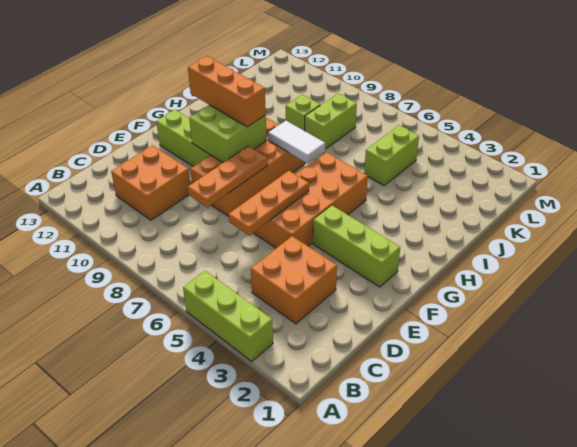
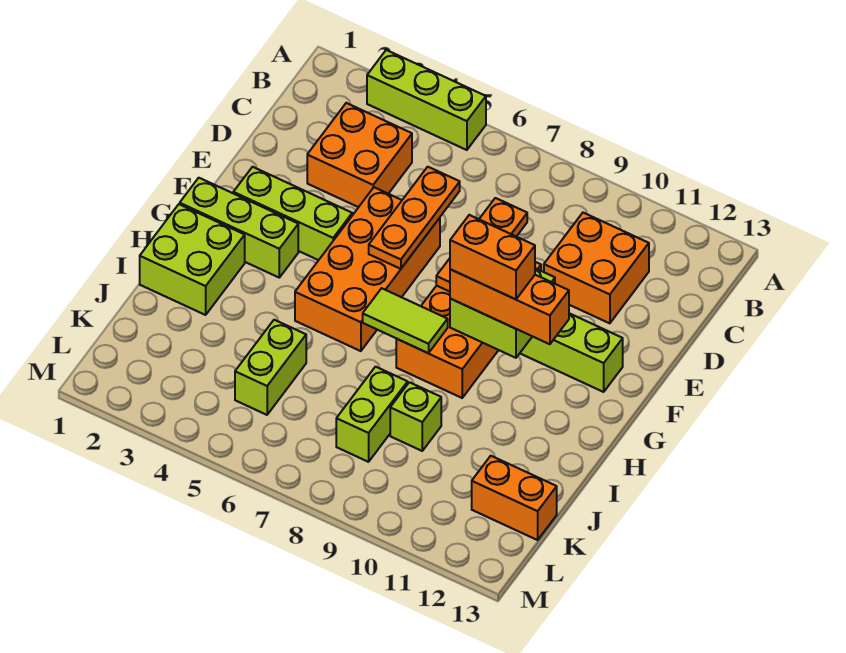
none -> lime brick G1:G3 level 1
none -> orange brick G9:G10 level 4
none -> lime brick H1:I2 level 1
white tile H7:H8 level 2 -> lime tile H7:H8 level 2
none -> orange brick K12:K13 level 1

